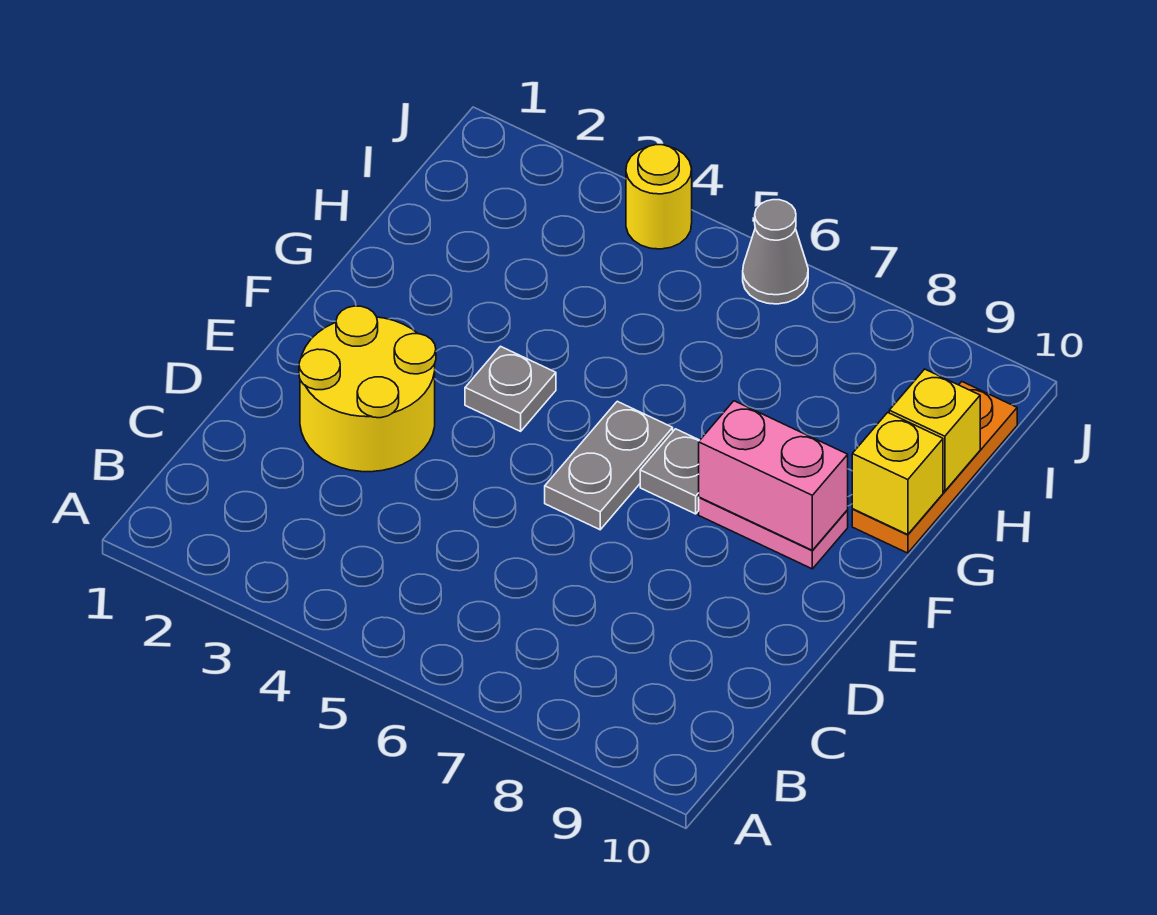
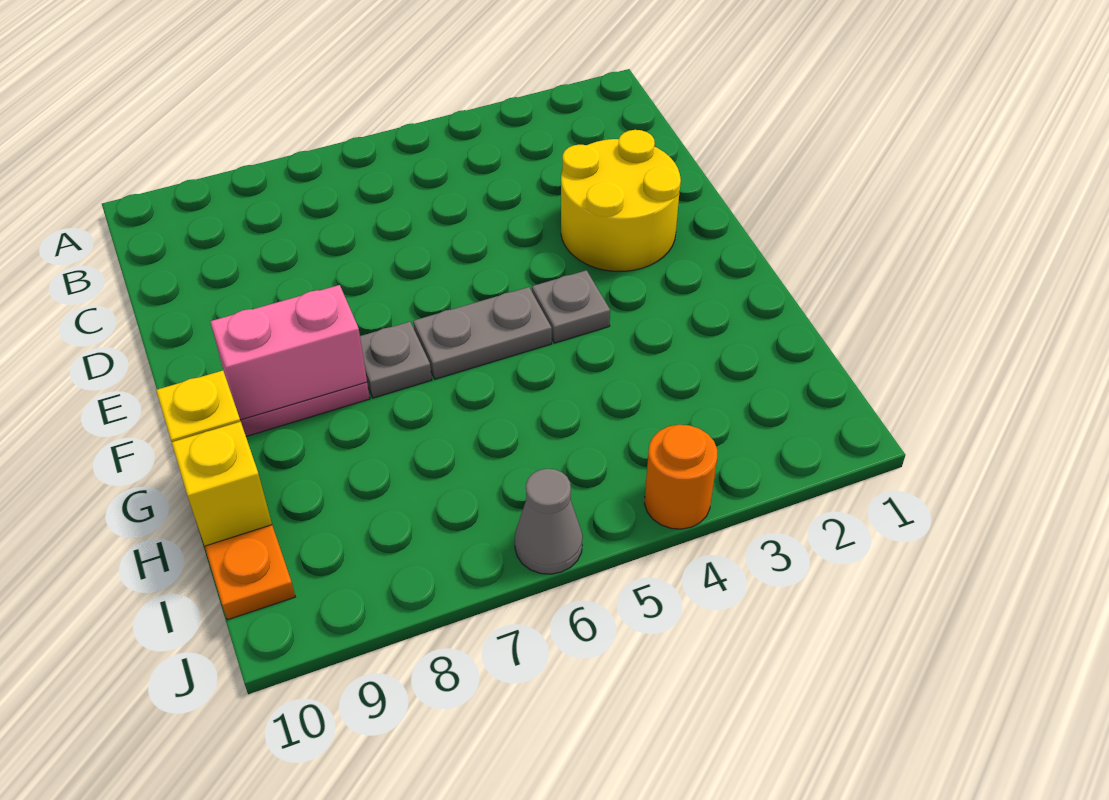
grey plate E6:F6 level 1 -> grey plate F5:F6 level 1
yellow round brick J4 level 1 -> orange round brick J4 level 1

